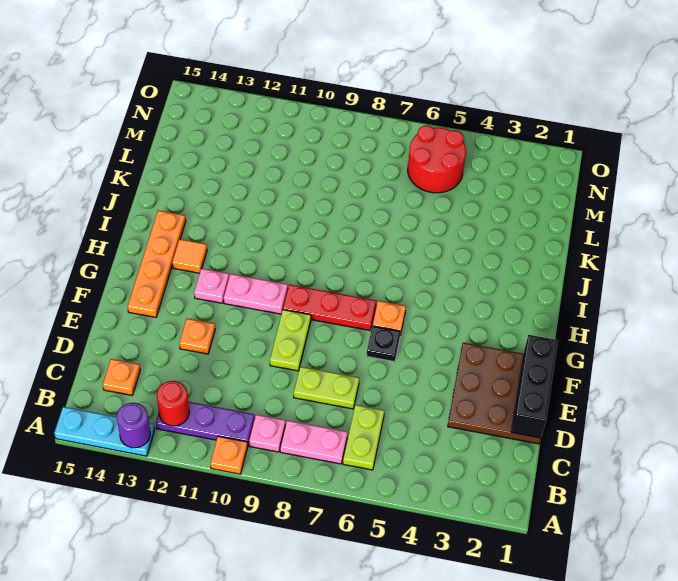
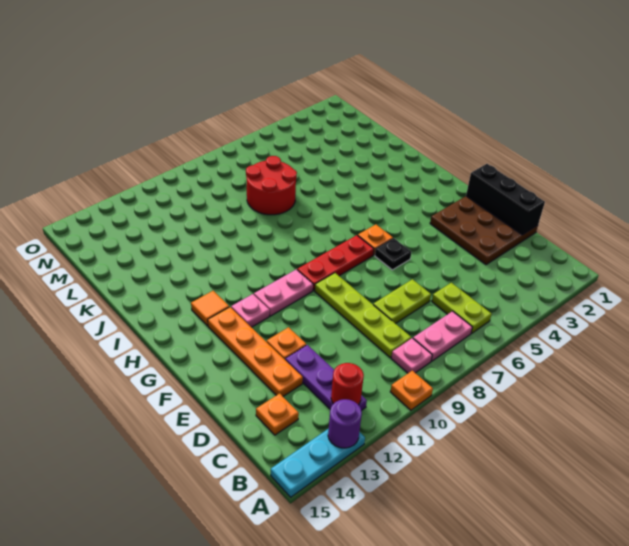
purple plate B10:B12 level 1 -> purple plate B12:D12 level 1
lime plate E9:F9 level 1 -> lime plate C9:F9 level 1
orange plate F14:I14 level 1 -> orange plate D13:G13 level 1
red round brick M5:N6 level 1 -> red round brick K7:L8 level 1

